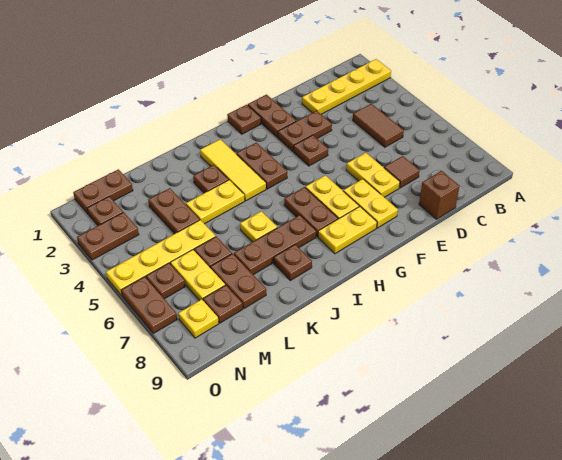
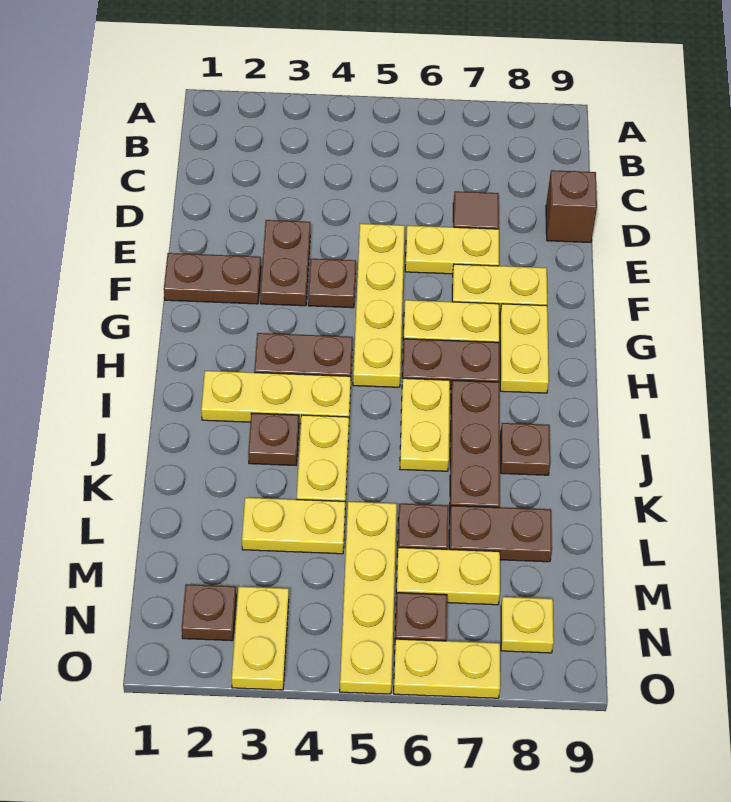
yellow plate A2:D2 level 1 -> yellow plate E5:H5 level 1
brown tile C4:C5 level 1 -> none
brown plate G1 level 1 -> none
yellow tile I2:I4 level 1 -> yellow plate I2:I4 level 1
yellow plate J6 level 1 -> yellow plate I6:J6 level 1
brown plate L3:L4 level 1 -> yellow plate L3:L4 level 1
brown plate M1:N1 level 1 -> none
brown plate M8 level 1 -> none
brown plate N3:O3 level 1 -> yellow plate N3:O3 level 1
brown plate O6:O7 level 1 -> yellow plate O6:O7 level 1

